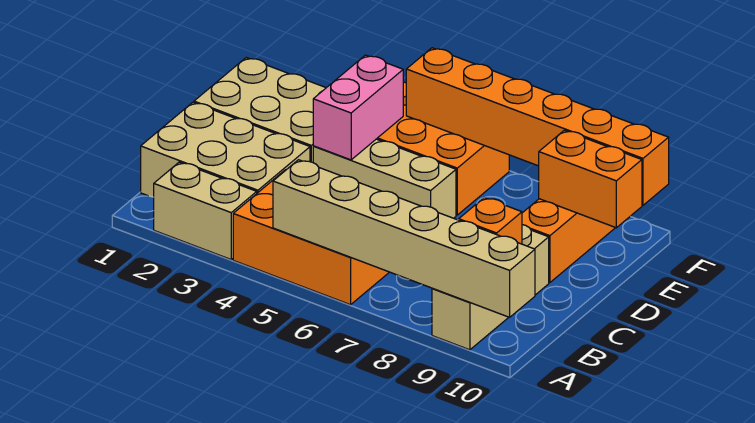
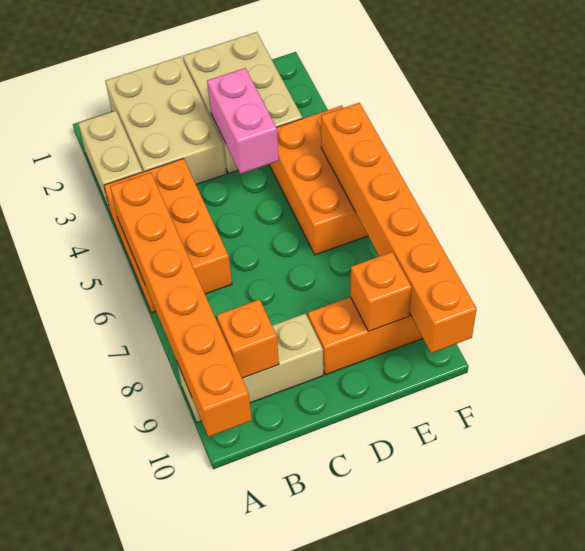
tan brick A5:A10 level 2 -> orange brick A5:A10 level 2
tan brick D4:D6 level 1 -> none
pink brick D4:E4 level 2 -> pink brick D3:D4 level 2
orange brick E9:E10 level 2 -> orange brick E9 level 2

